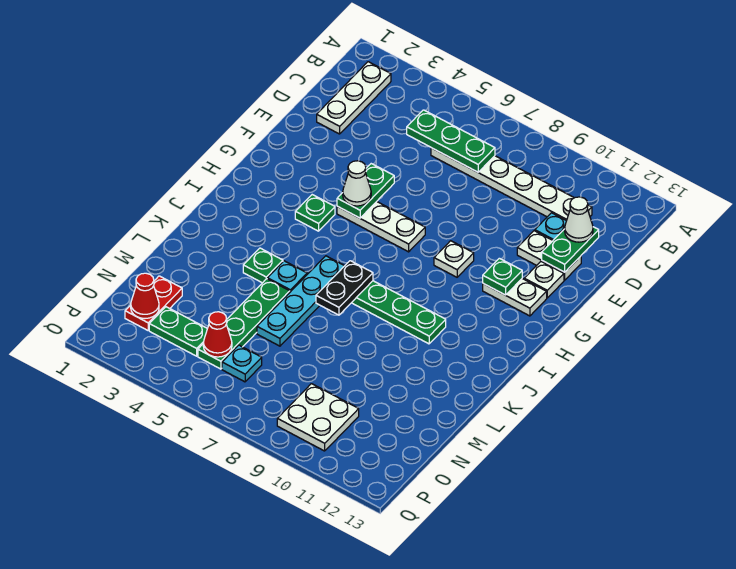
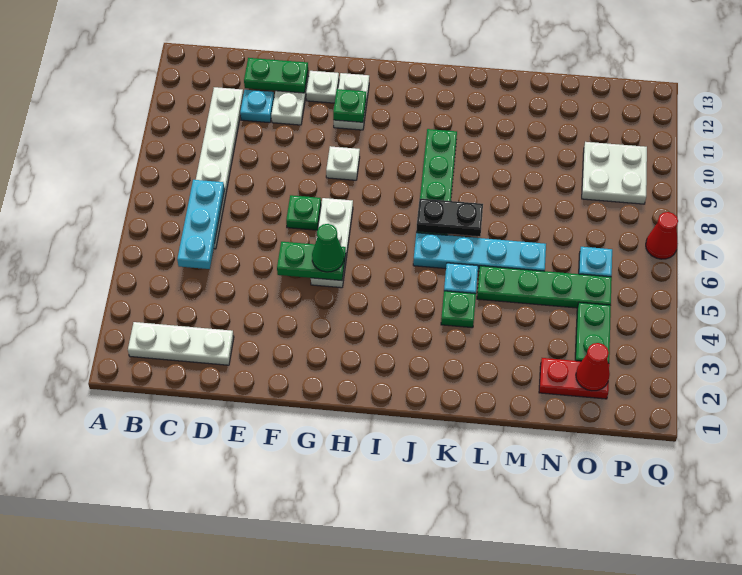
green plate C5:C7 level 2 -> cyan plate C5:C7 level 2
white cone D12 level 3 -> none
white cone G5 level 3 -> green cone G5 level 3
green plate H4 level 1 -> green plate F7 level 1
red cone O5 level 2 -> red cone Q7 level 1

